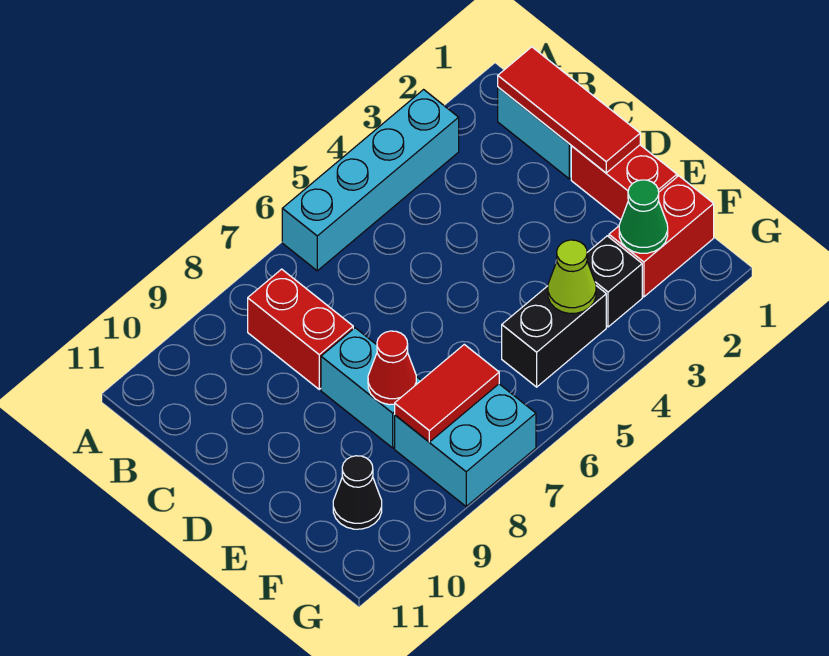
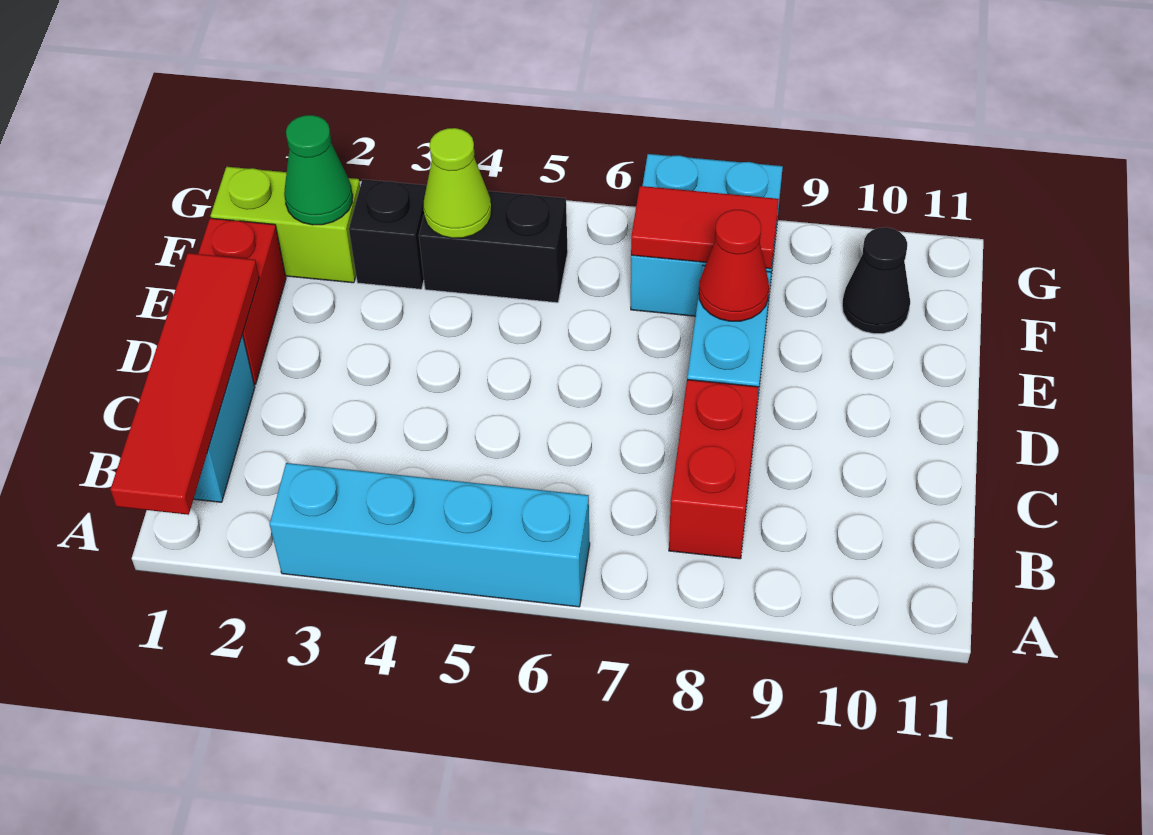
red tile B1:D1 level 2 -> red tile A1:D1 level 2
red brick F1:F2 level 1 -> lime brick F1:F2 level 1

